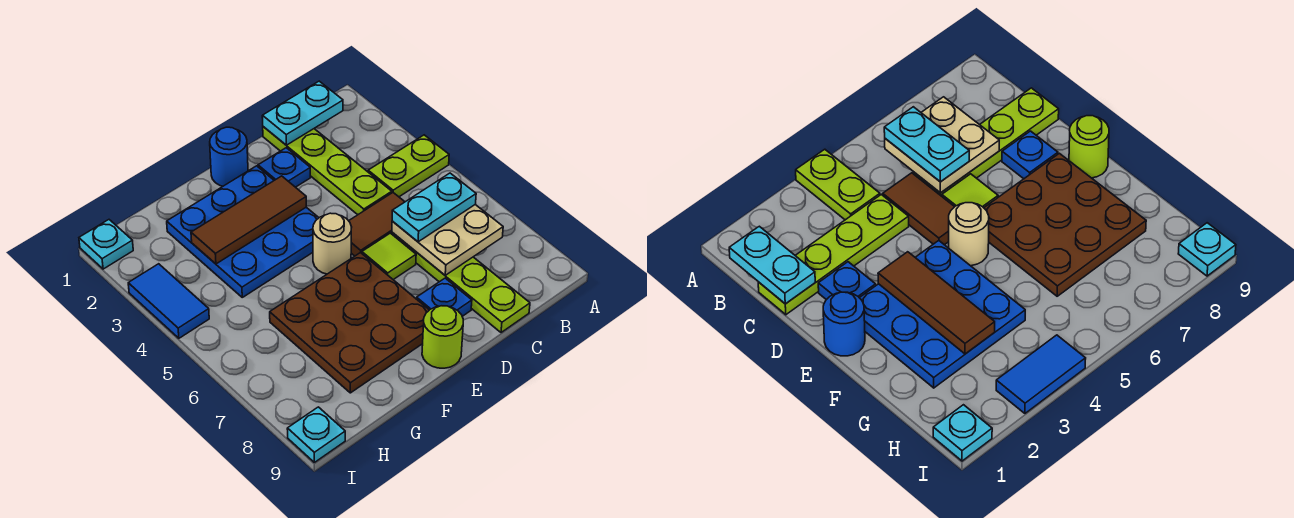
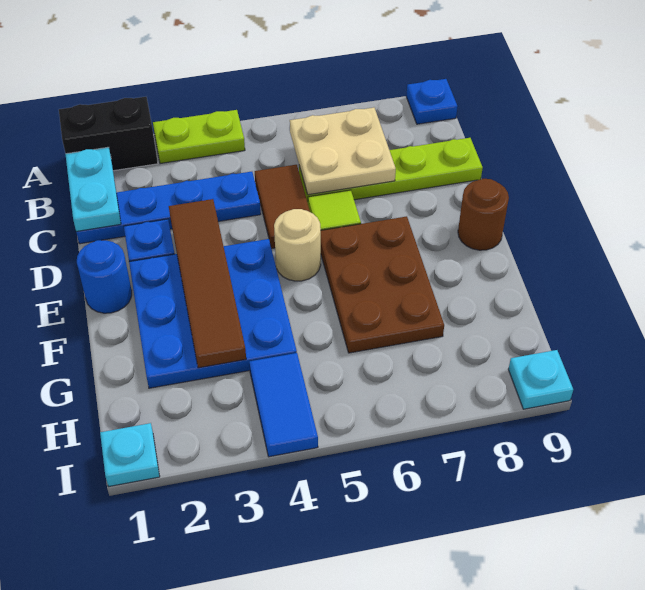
none -> black brick A1:A2 level 1
lime plate A4:B4 level 1 -> lime plate A3:A4 level 1
cyan plate B6:C6 level 3 -> none
lime plate C1:C4 level 1 -> blue plate C1:C4 level 1
blue plate D8 level 1 -> blue plate A9 level 1
brown tile E3:G3 level 2 -> brown tile D3:G3 level 2
brown plate E6:G8 level 1 -> brown plate E6:G7 level 1
lime round brick E9 level 1 -> brown round brick E9 level 1
blue tile I3:I4 level 1 -> blue tile H4:I4 level 1

